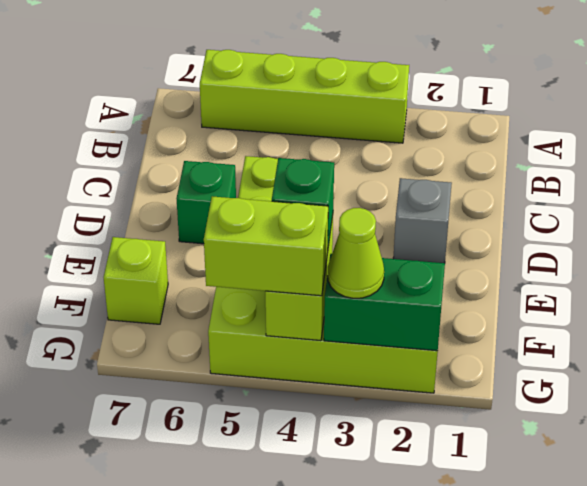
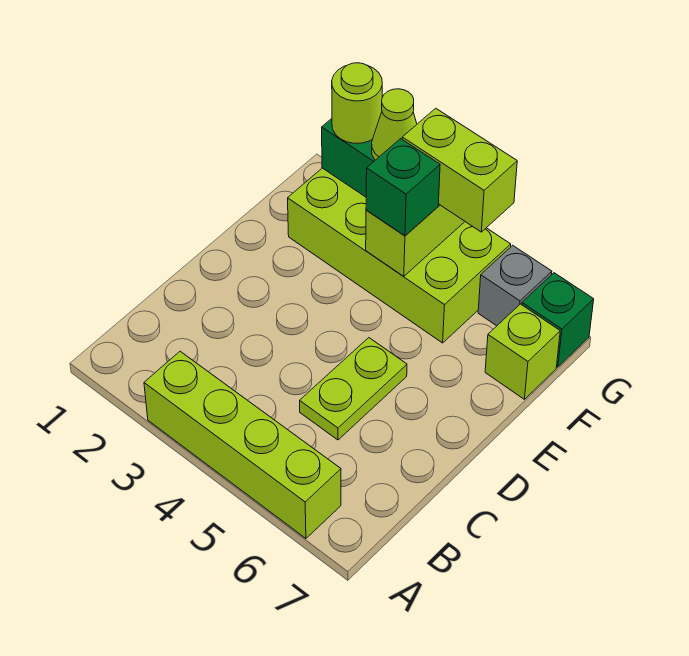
grey brick D2 level 1 -> grey brick G6 level 1
green brick D6 level 1 -> green brick G7 level 1
none -> lime round brick G2 level 3

